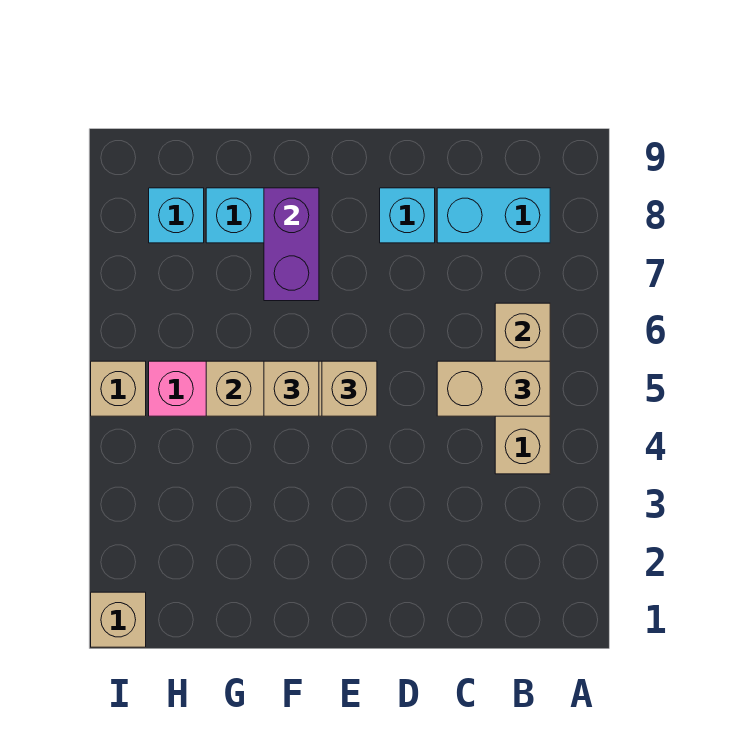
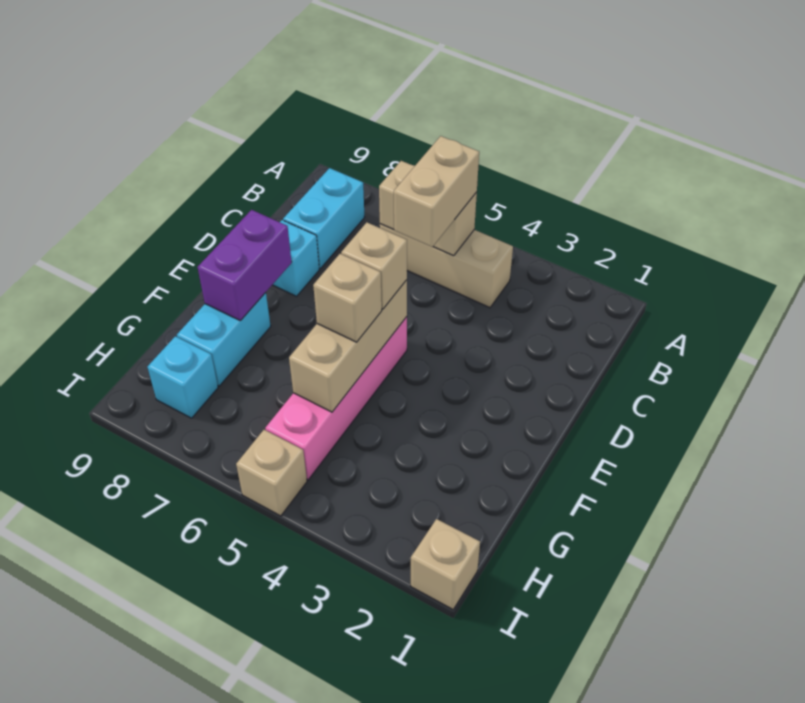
purple brick F7:F8 level 2 -> purple brick E8:F8 level 2

